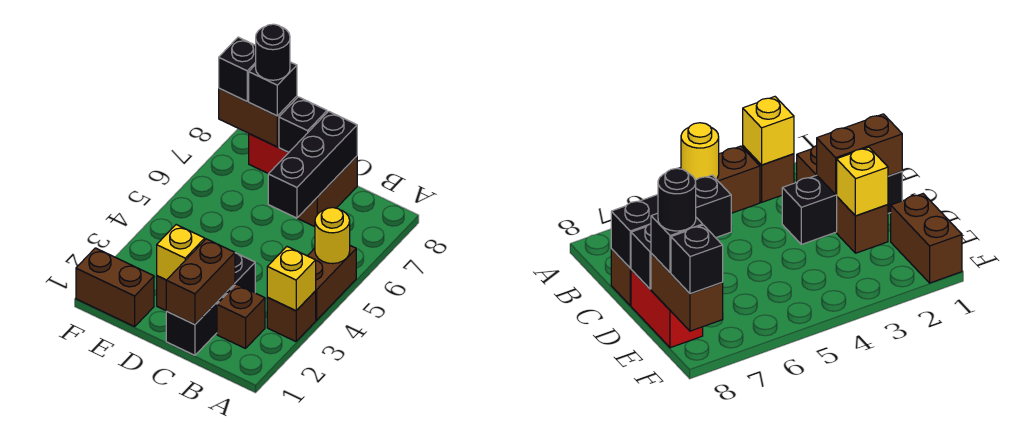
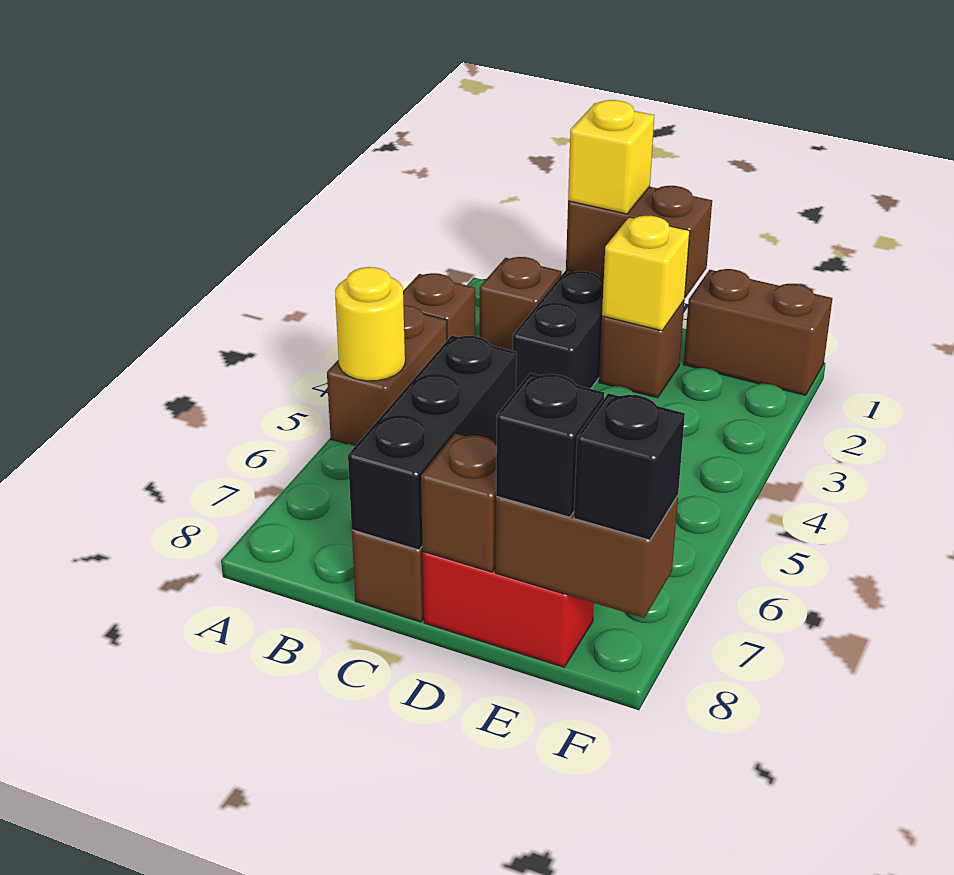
yellow brick A3 level 2 -> yellow brick C1 level 3
brown brick C1:C2 level 2 -> brown brick C1:D1 level 2
black brick D8 level 2 -> brown brick D8 level 2
black round brick E8 level 4 -> none

